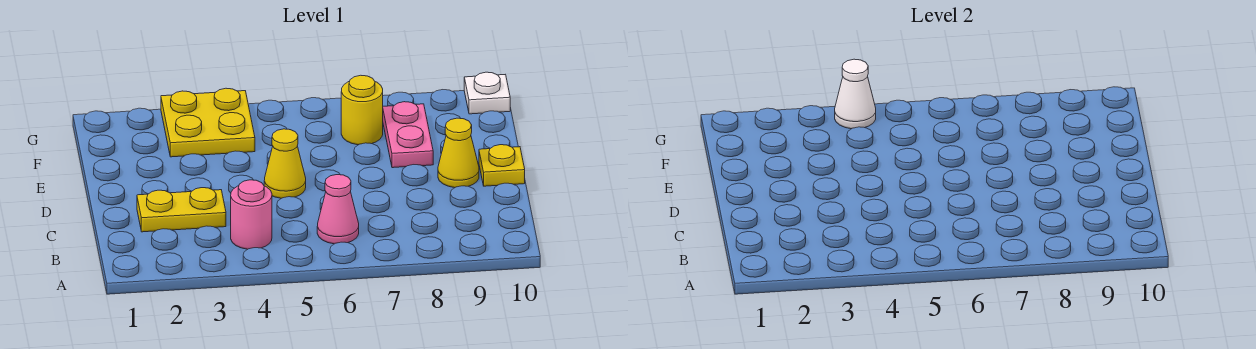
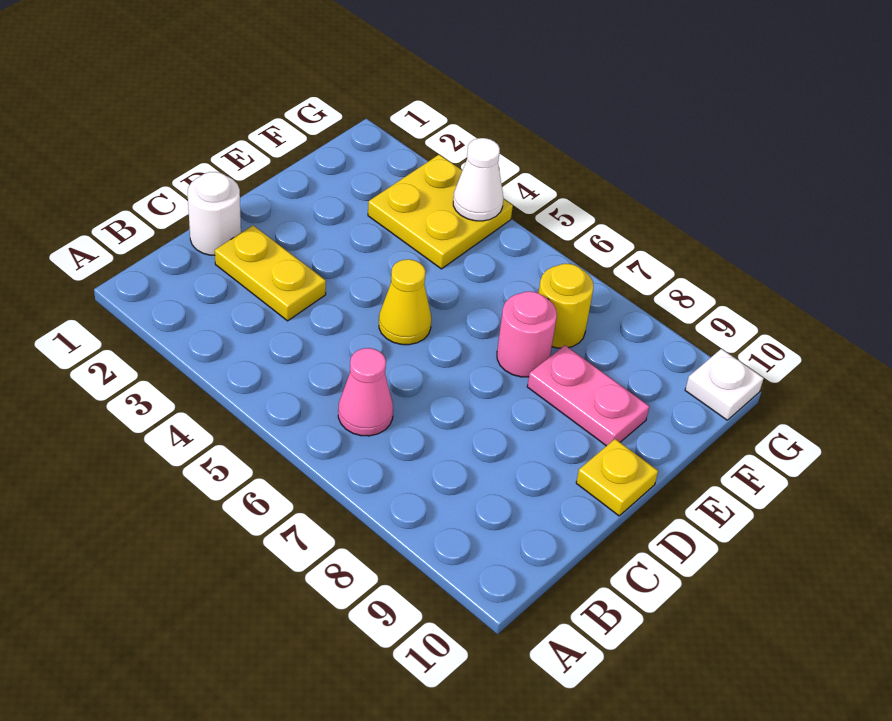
pink round brick B4 level 1 -> pink round brick E7 level 1
none -> white round brick C1 level 1
yellow cone D9 level 1 -> none
pink plate E8:F8 level 1 -> pink plate E8:E9 level 1

